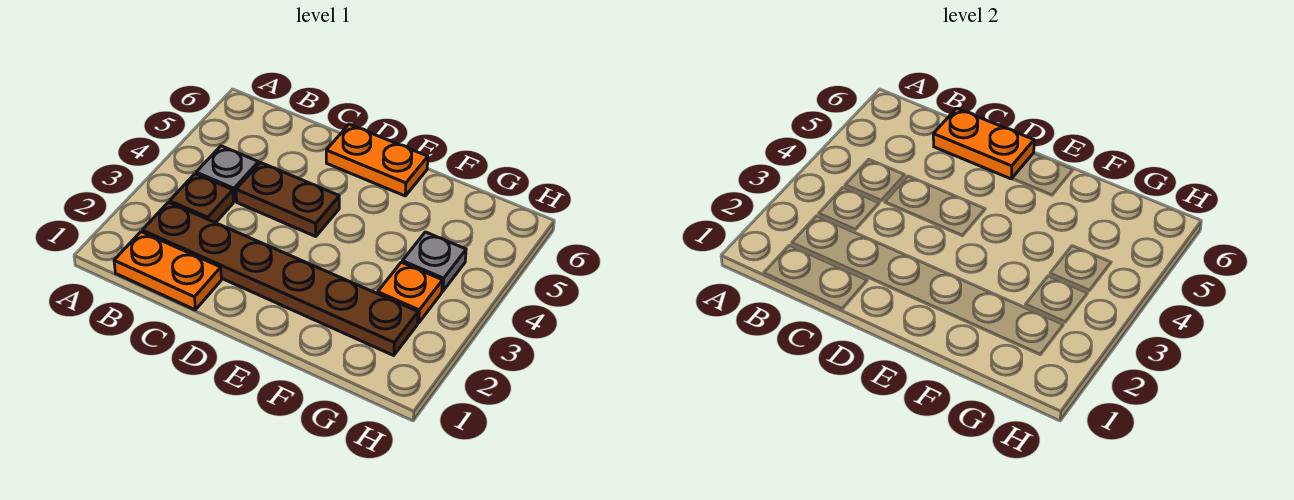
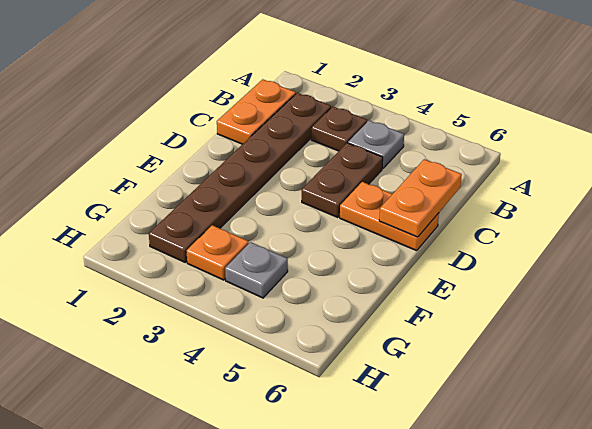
orange plate D6:E6 level 1 -> orange plate D5:D6 level 1

